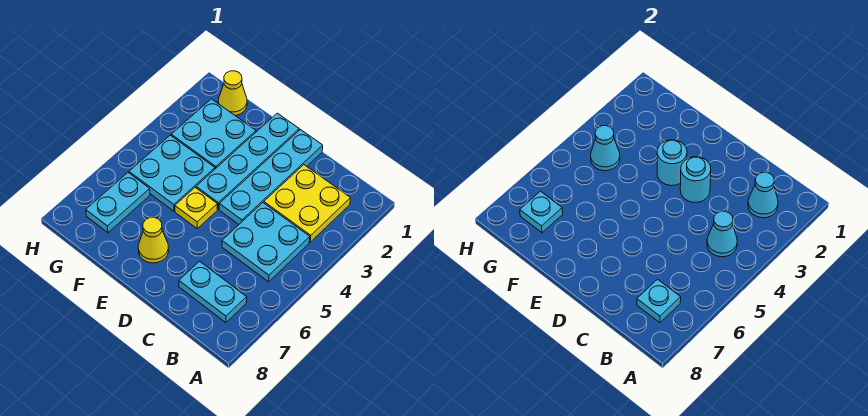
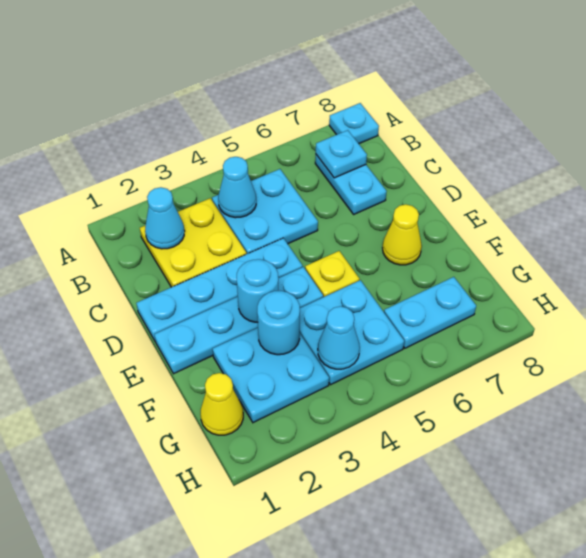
cyan round brick D3 level 2 -> cyan round brick F3 level 2
cyan plate G7 level 2 -> cyan plate A8 level 1

